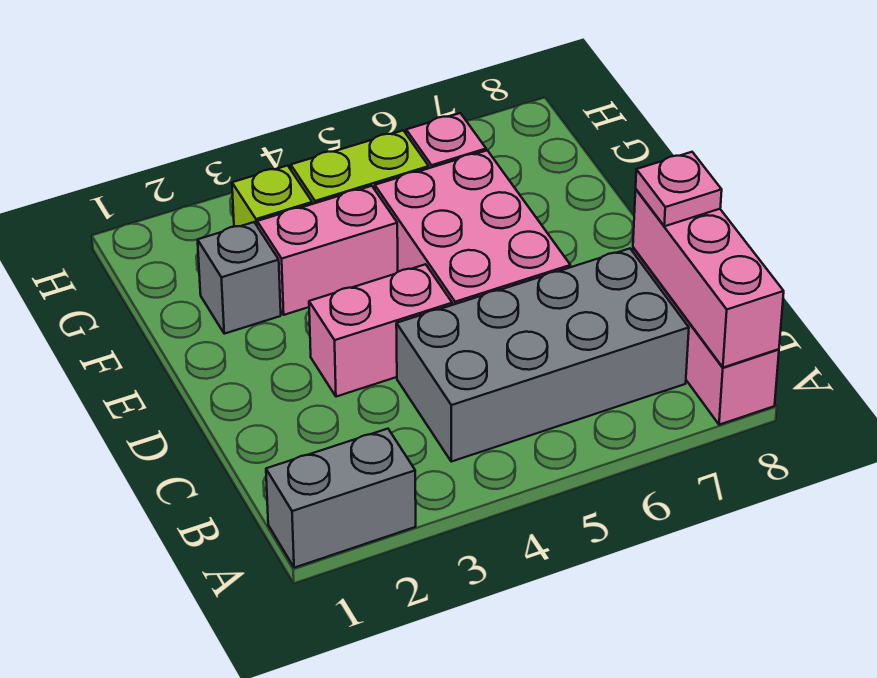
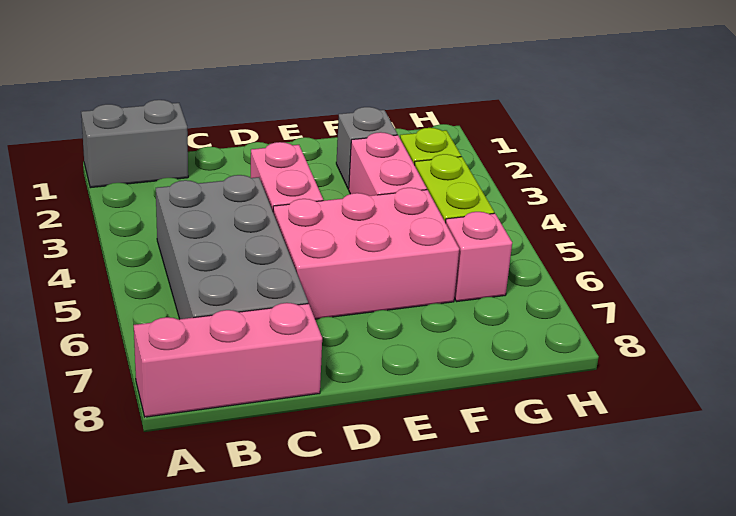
grey brick A1:A2 level 1 -> grey brick A1:B1 level 1
pink brick A8:C8 level 2 -> none
pink plate C8 level 3 -> none

